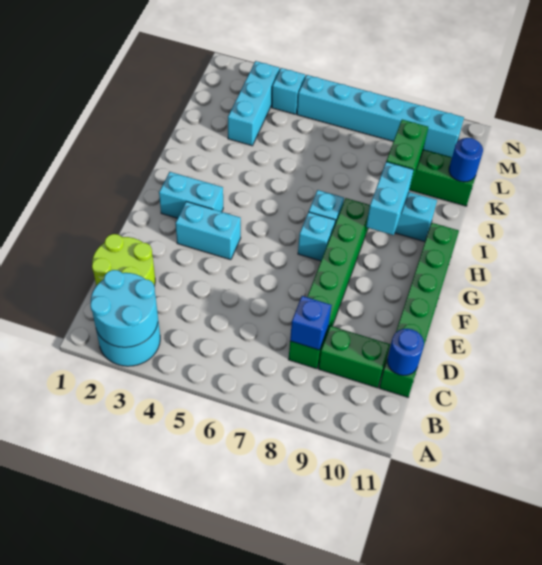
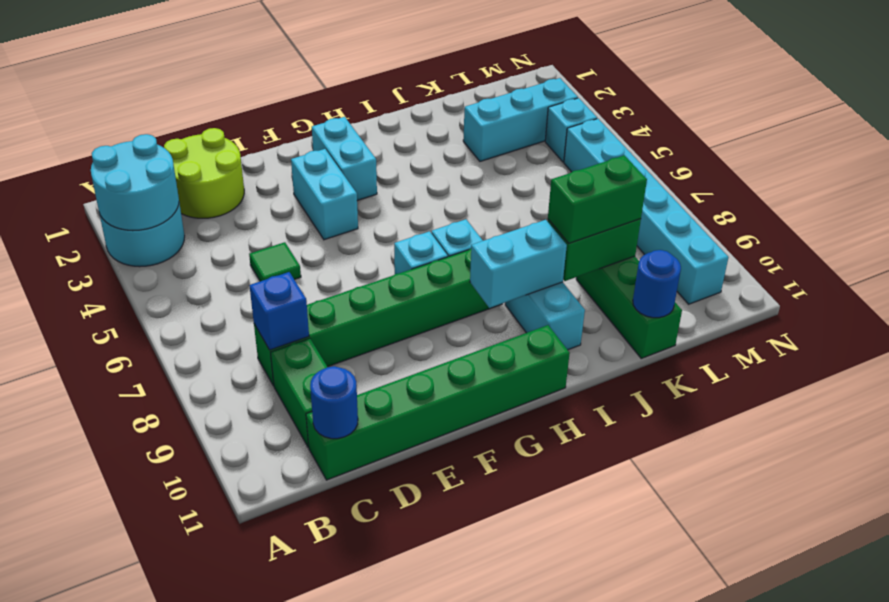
none -> green tile D5 level 1
none -> green brick J9:K9 level 3

